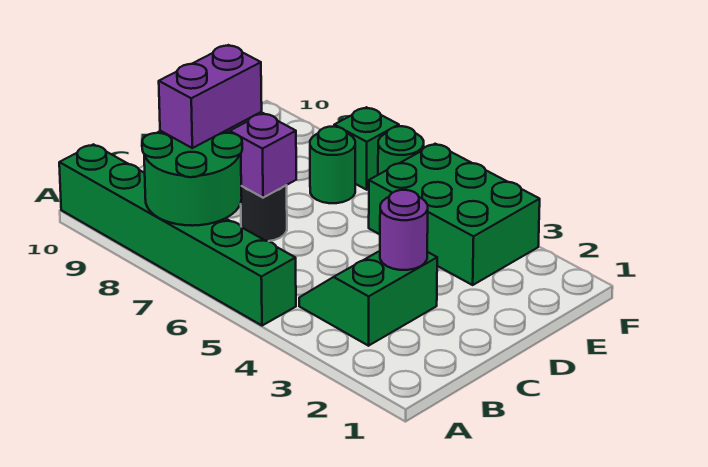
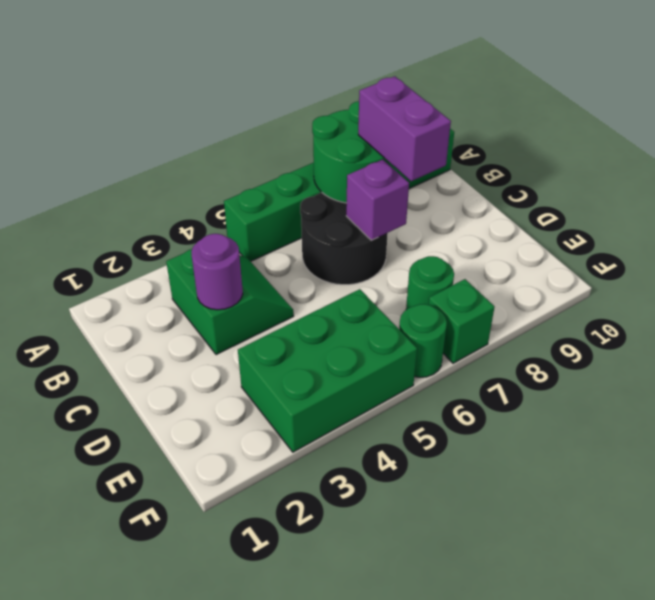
black round brick C7 level 1 -> black round brick B6:C7 level 1

